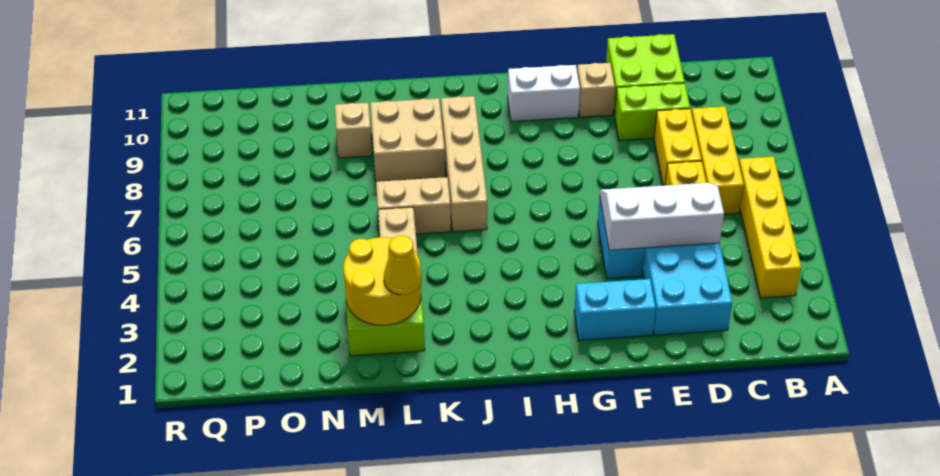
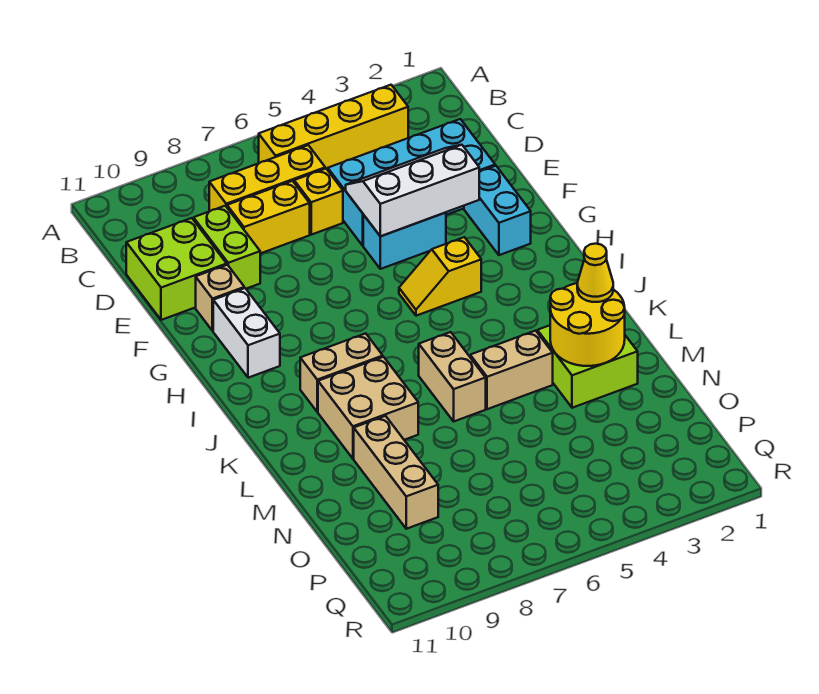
white slope D4:F5 level 2 top 4 -> white slope E3:F5 level 2 top F
none -> yellow slope H4:H5 level 1 top 4
tan brick J6:J9 level 1 -> tan brick J8:J9 level 1
tan brick M9 level 1 -> tan brick M9:O9 level 1

